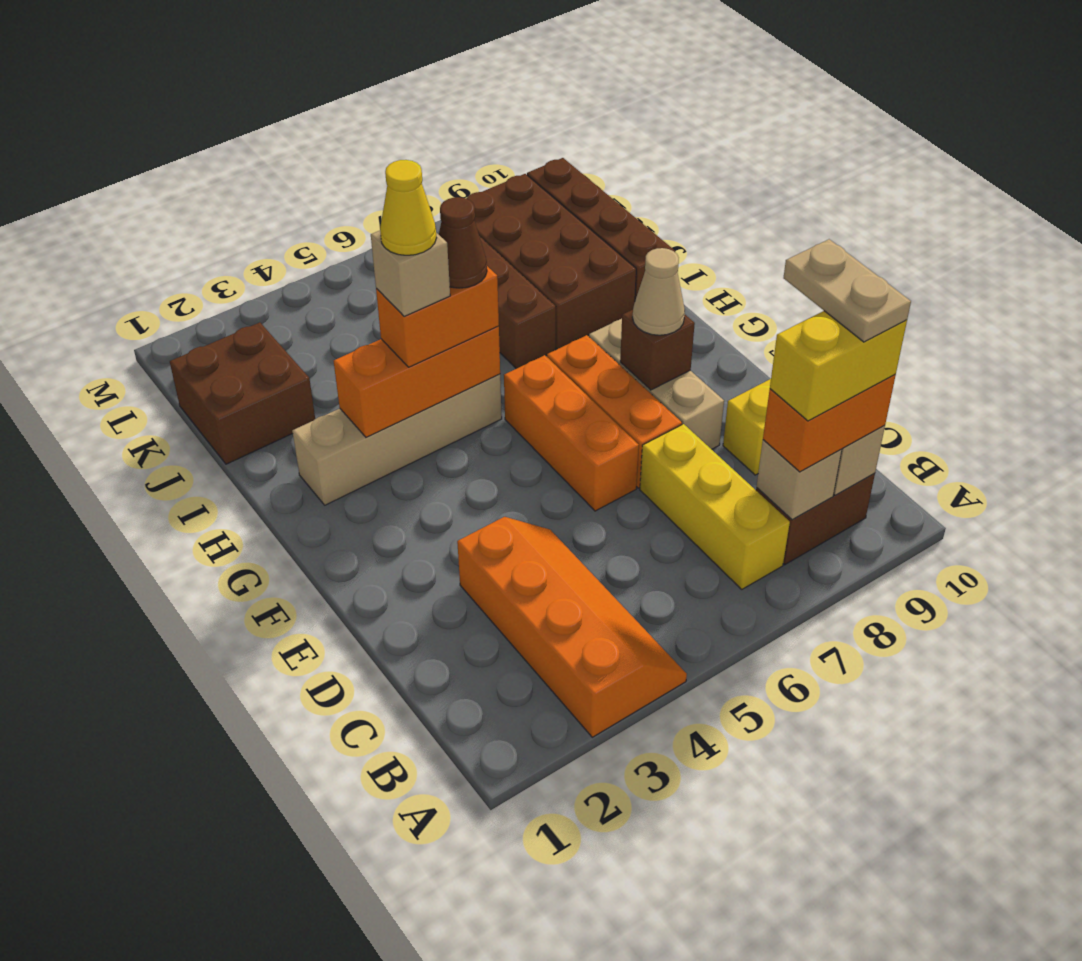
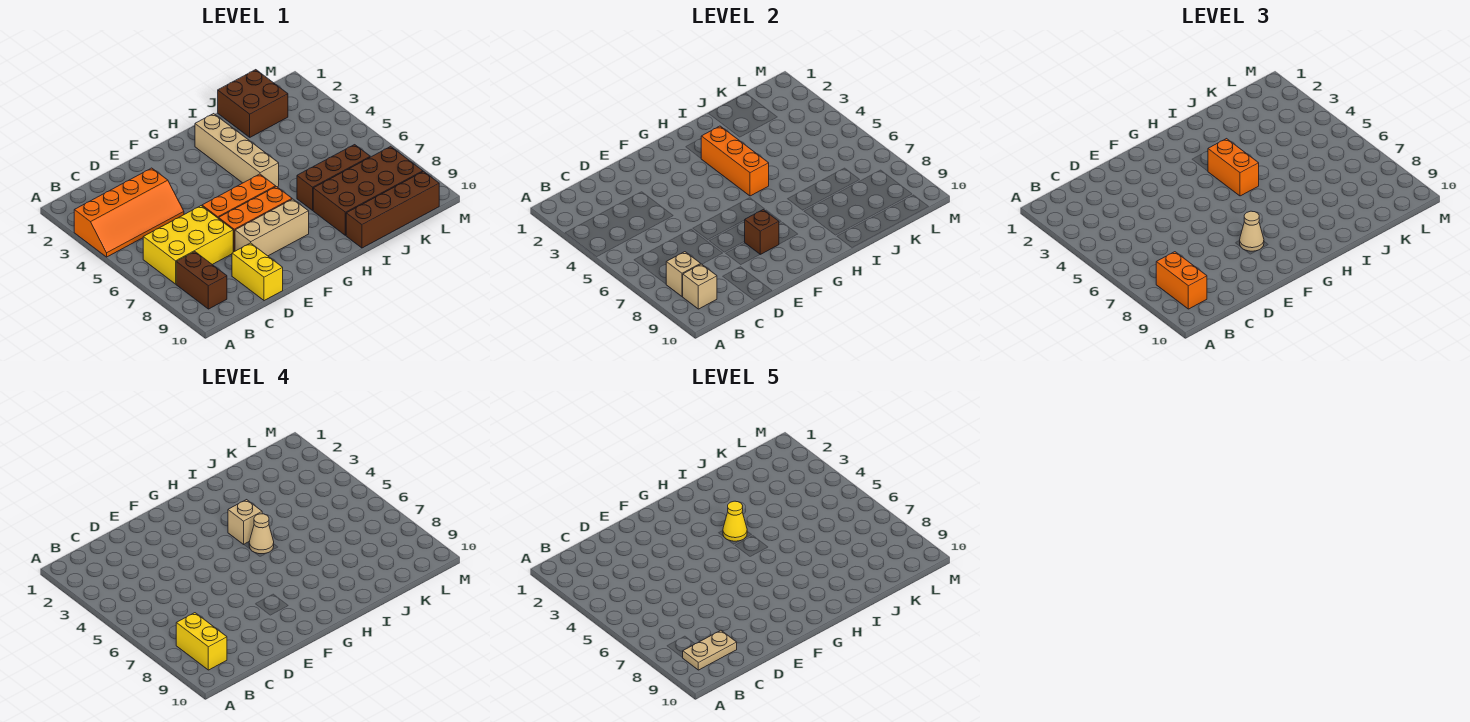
yellow brick B7:D7 level 1 -> yellow brick B6:D7 level 1
brown cone H5 level 4 -> tan cone H5 level 4

